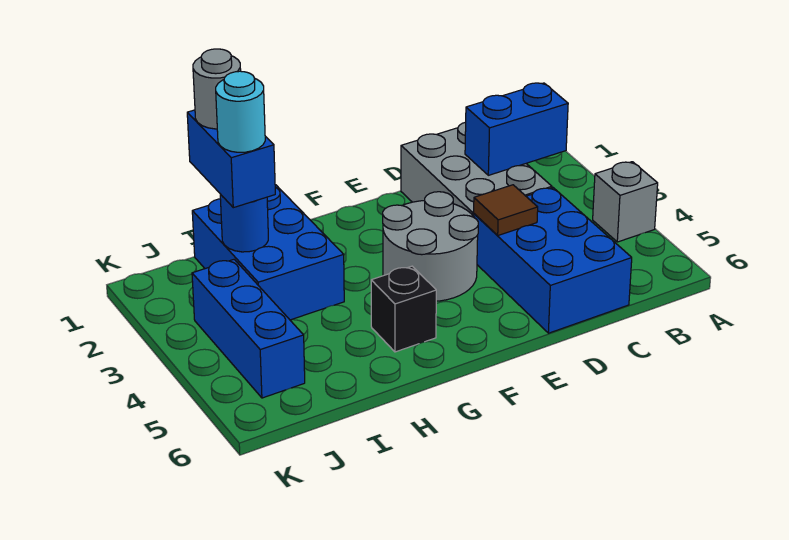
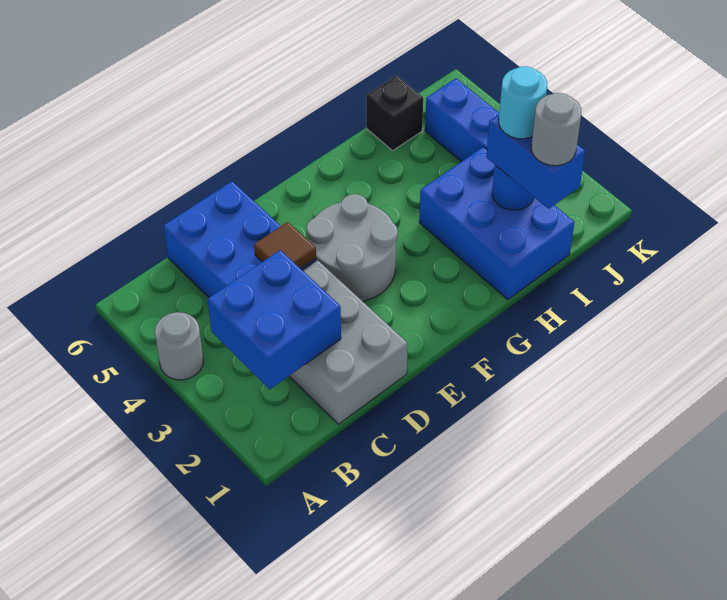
grey brick A4 level 1 -> grey round brick A4 level 1
blue brick B2:C2 level 2 -> blue brick B2:C3 level 2
black brick G5 level 1 -> black brick I6 level 1

